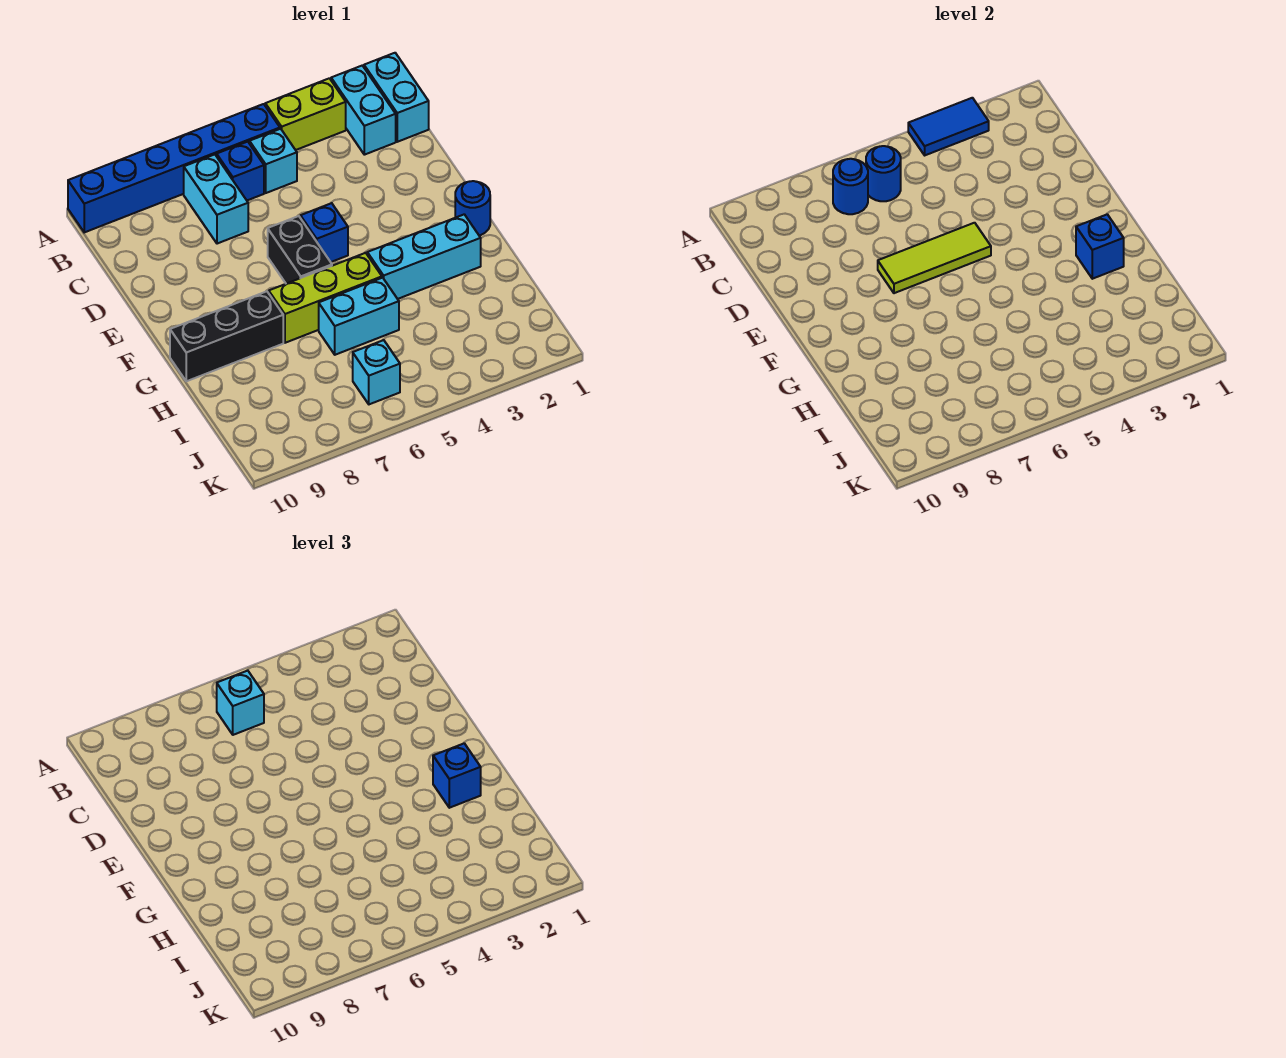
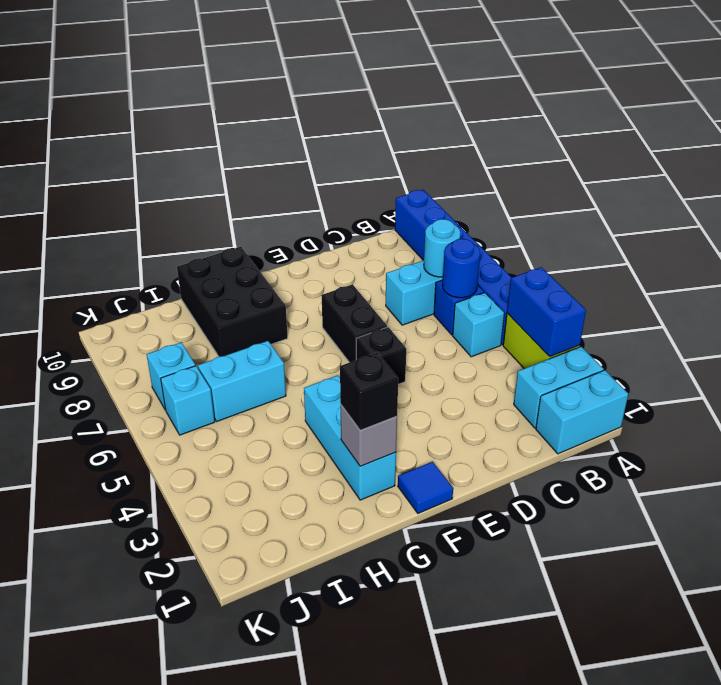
blue tile A3:A4 level 2 -> blue brick A3:A4 level 2
cyan brick B6 level 3 -> cyan brick J7 level 1
blue round brick B7 level 2 -> cyan round brick B7 level 2
blue brick E5 level 1 -> black brick E5 level 1
lime tile E5:E7 level 2 -> none
black brick E6:F6 level 1 -> black brick E6:E7 level 1
blue round brick F1 level 1 -> blue tile F1 level 1
blue brick G2 level 2 -> grey brick G2 level 2
blue brick G2 level 3 -> black brick G2 level 3
lime brick G5:G7 level 1 -> none
black brick G8:G10 level 1 -> black brick G8:H10 level 1
cyan brick H5:H6 level 1 -> cyan brick H6:I6 level 1

